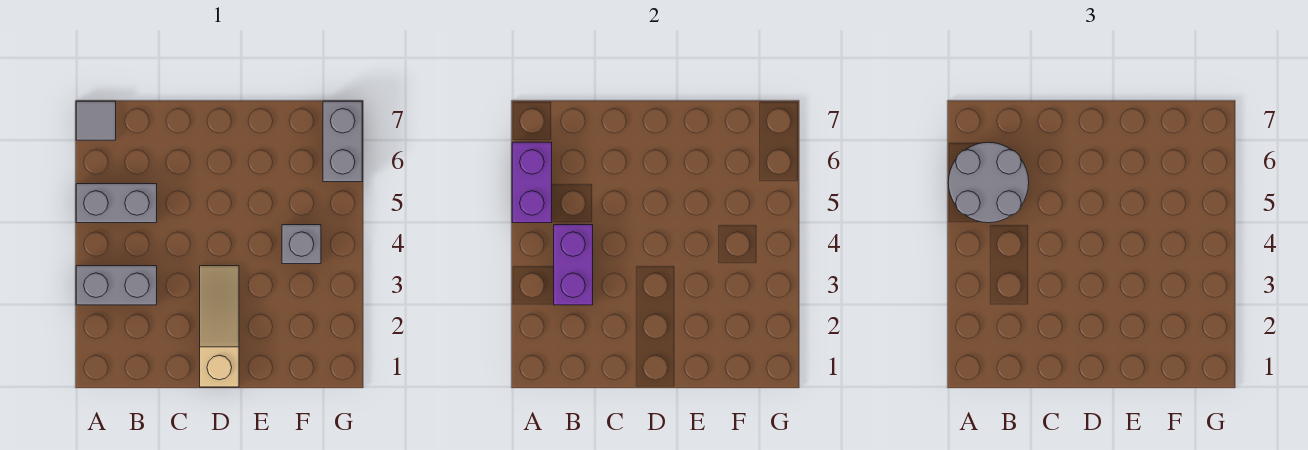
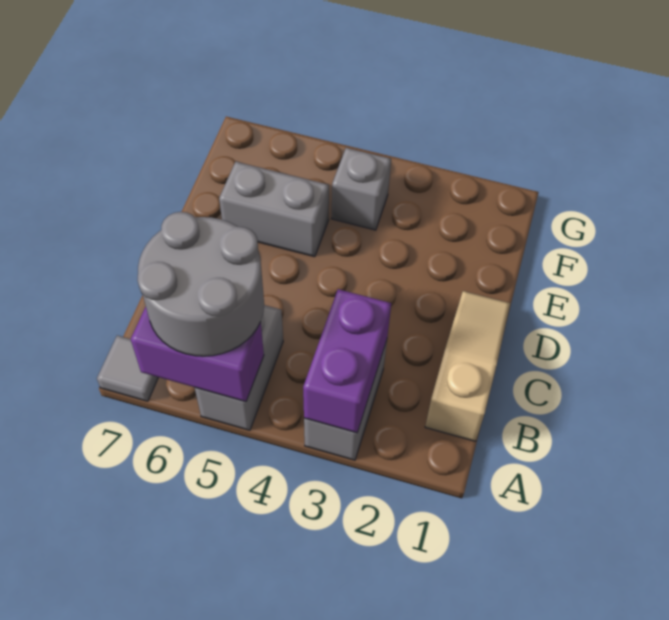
purple brick B3:B4 level 2 -> purple brick A3:B3 level 2
tan slope D1:D3 level 1 top 1 -> tan slope B1:D1 level 1 top B
grey brick G6:G7 level 1 -> grey brick E5:E6 level 1

